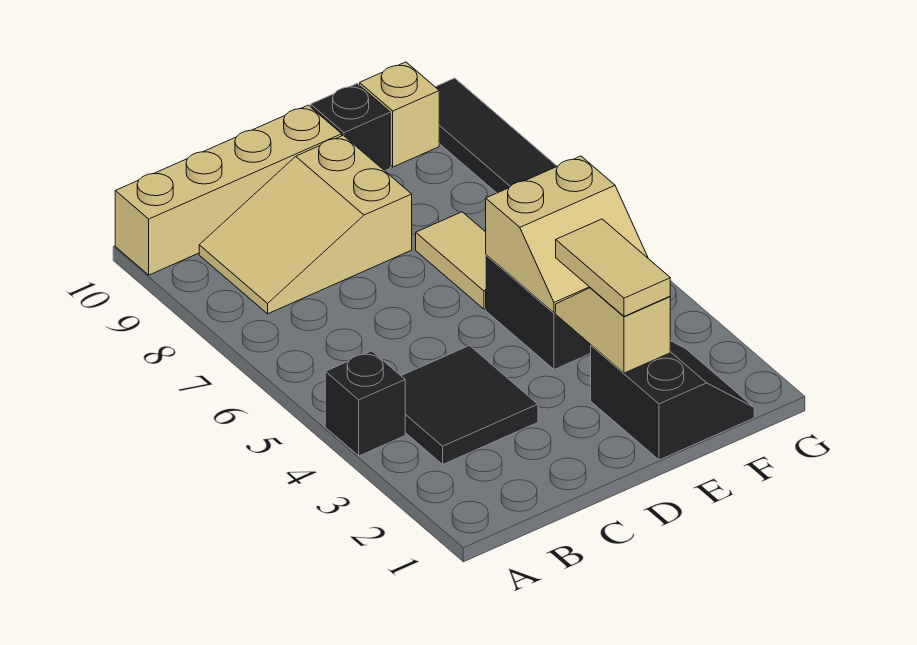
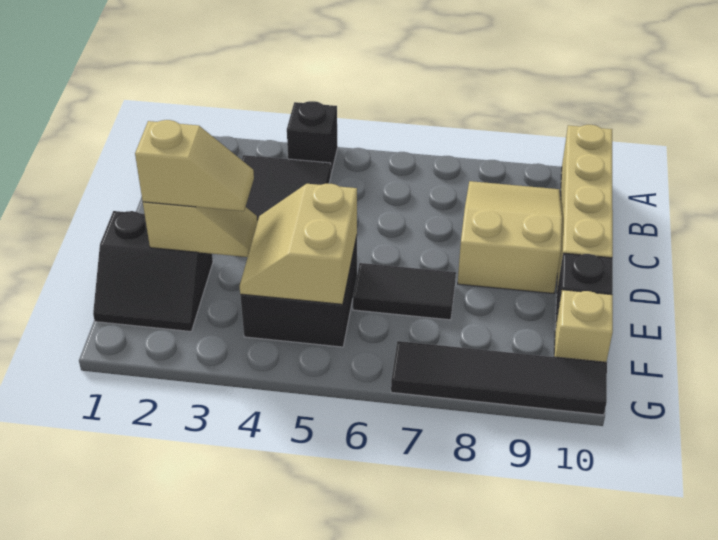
tan tile E2:E3 level 3 -> tan slope E2:E3 level 3 top 2
tan tile E6:E7 level 1 -> black tile E6:E7 level 1

